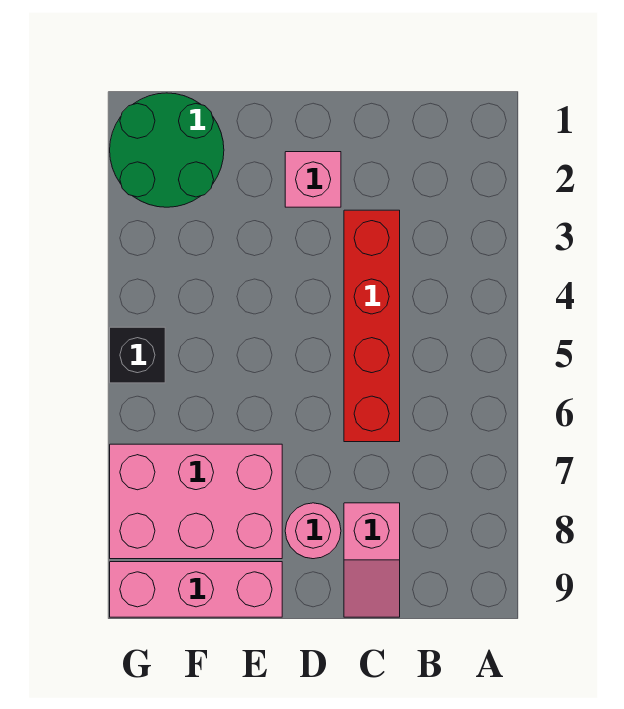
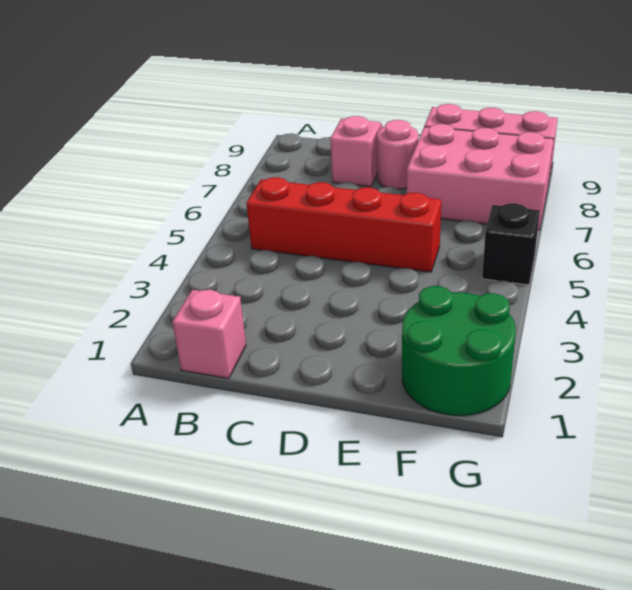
red brick C3:C6 level 1 -> red brick B5:E5 level 1
pink brick D2 level 1 -> pink brick B1 level 1

